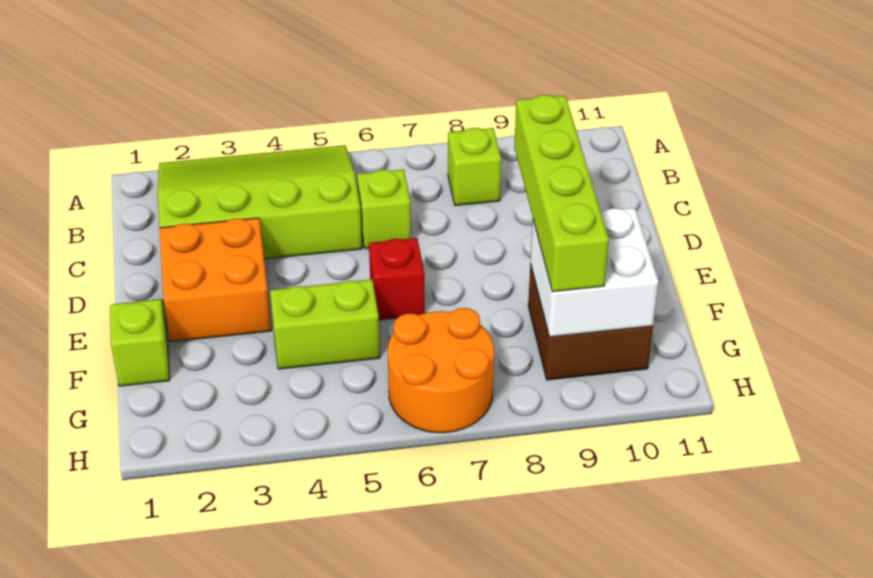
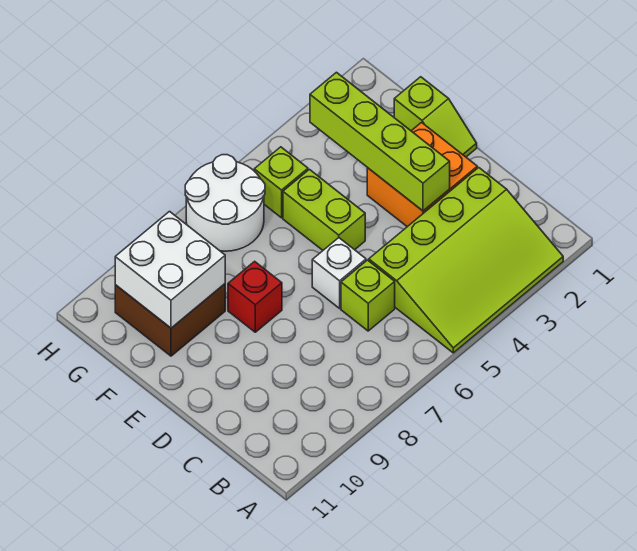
lime brick B8 level 1 -> lime brick G5 level 1
none -> white brick D6 level 1
lime brick D9:G9 level 3 -> lime brick D3:G3 level 2
red brick E6 level 1 -> red brick E8 level 1
lime brick F4:F5 level 1 -> lime brick E5:F5 level 1
orange round brick G6:H7 level 1 -> white round brick G6:H7 level 1

